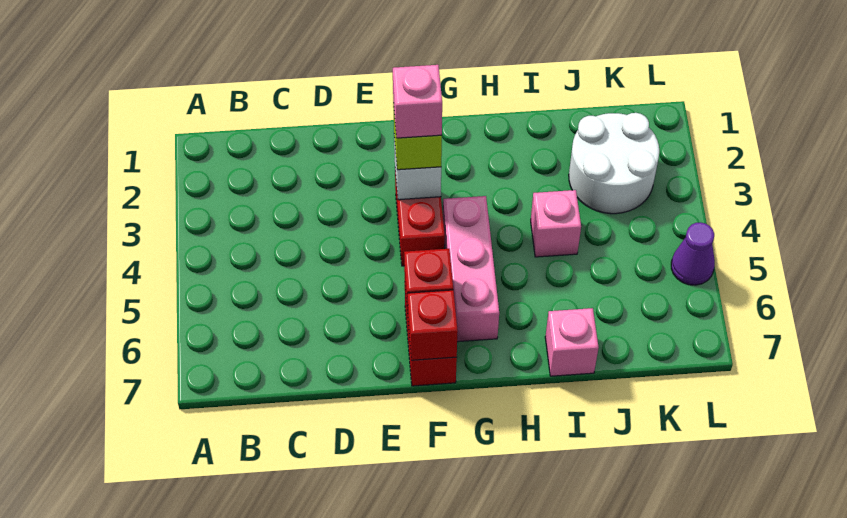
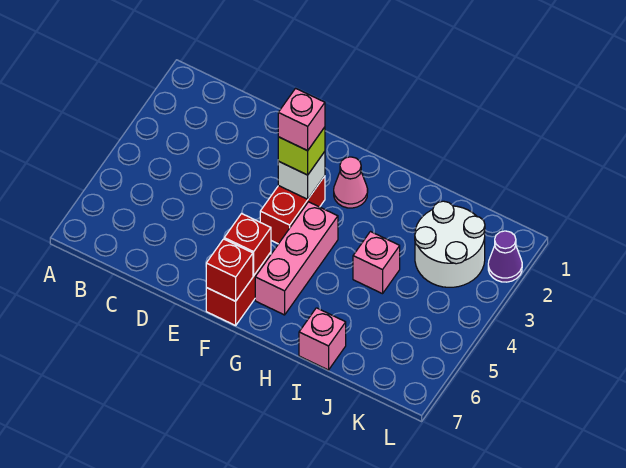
none -> pink cone G2 level 1
purple cone L5 level 1 -> purple cone L2 level 1

